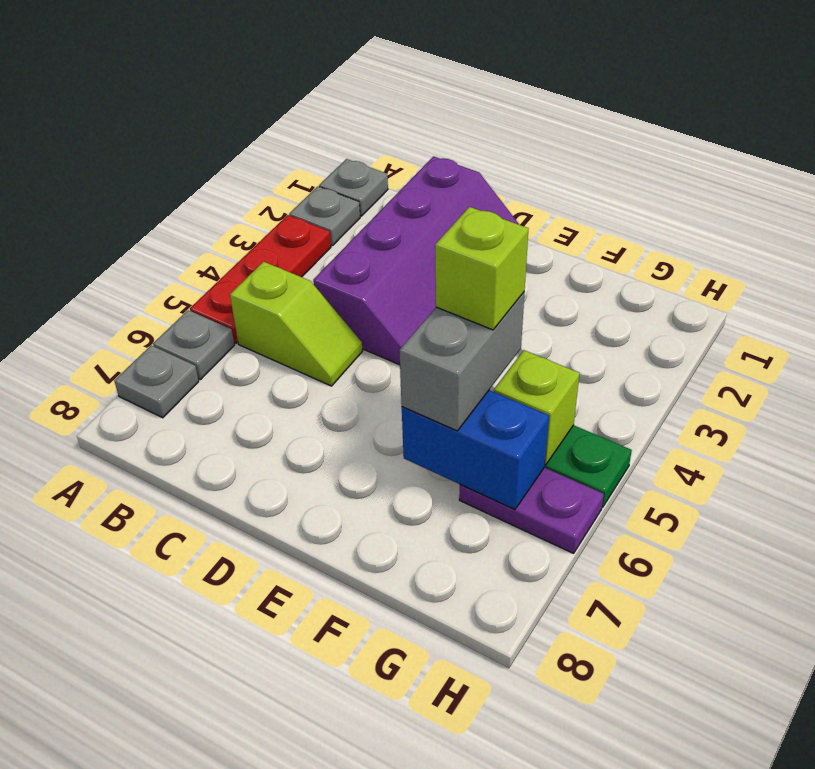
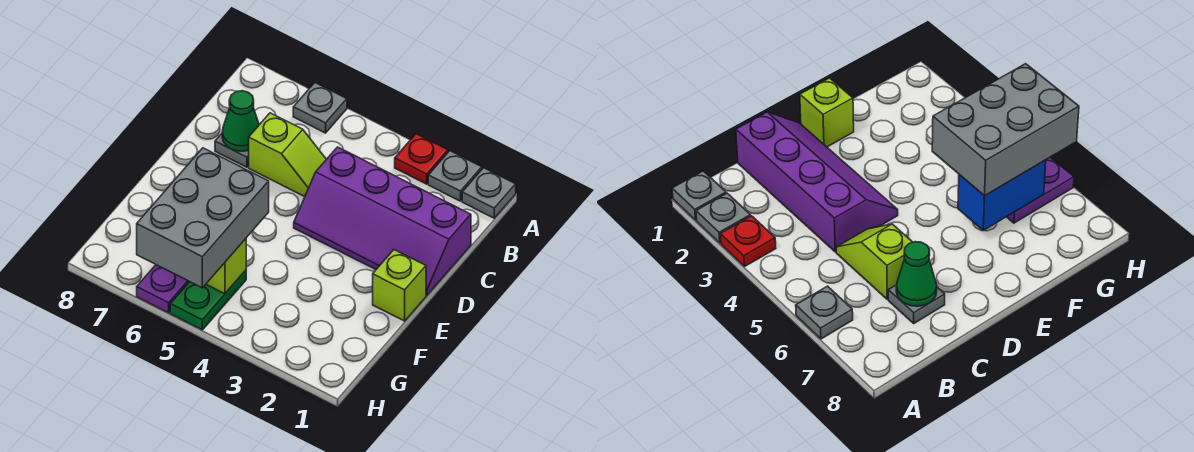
red plate A3:A5 level 1 -> red plate A3 level 1
grey plate A7 level 1 -> grey plate C7 level 1
lime slope B5:C5 level 1 top B -> lime slope C5:C6 level 1 top 6
none -> green cone C7 level 2
grey brick F5:F6 level 3 -> grey brick F5:H6 level 3
lime brick F5 level 4 -> lime brick E1 level 1

